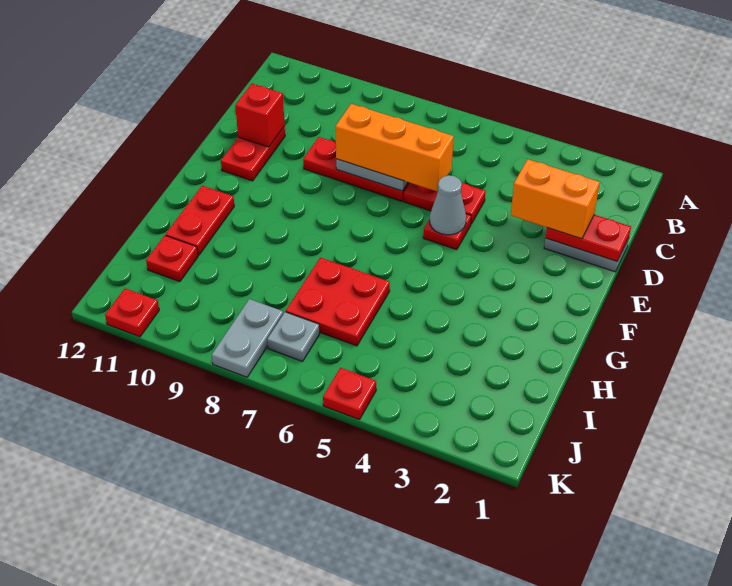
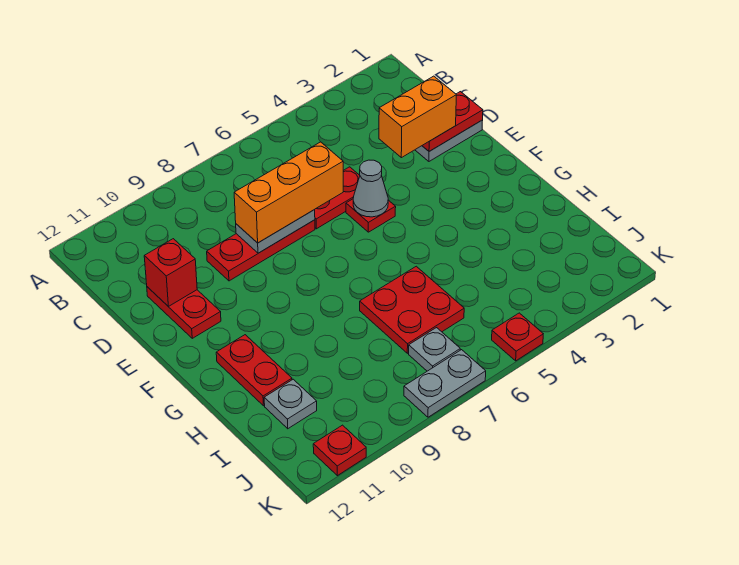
red plate I11 level 1 -> grey plate I11 level 1
grey plate J8:K8 level 1 -> grey plate K7:K8 level 1

